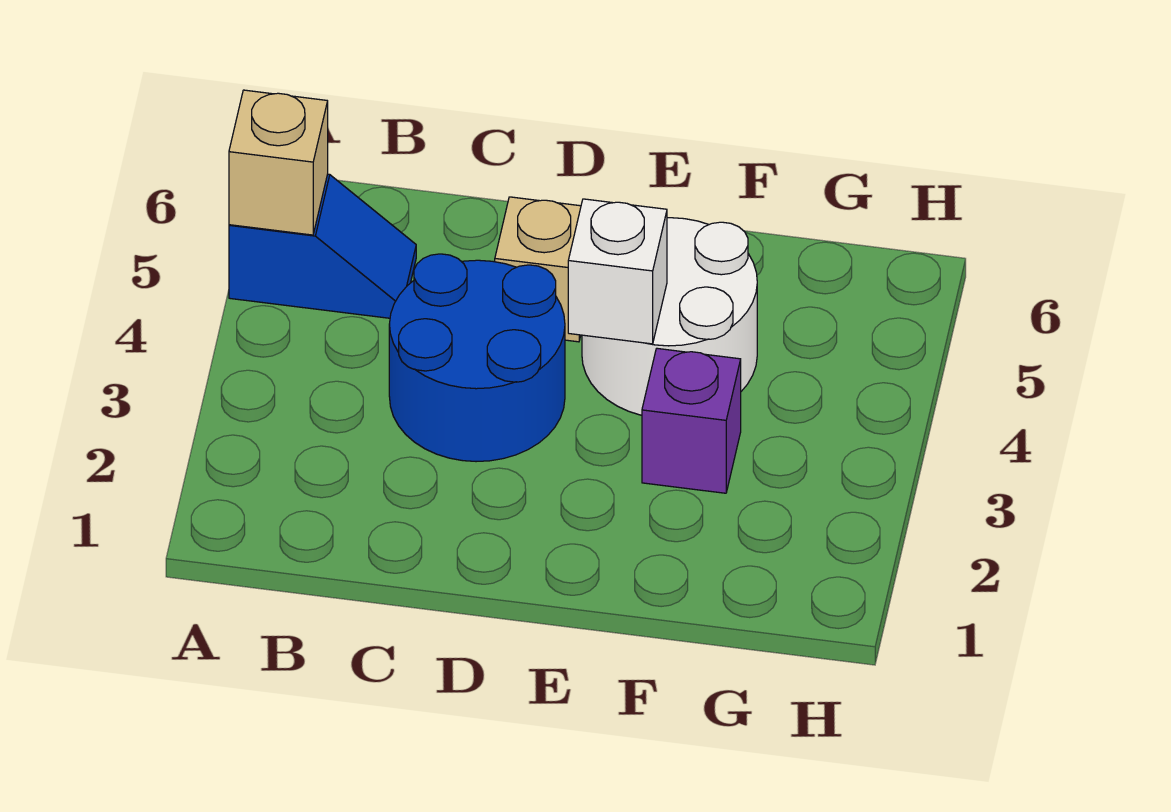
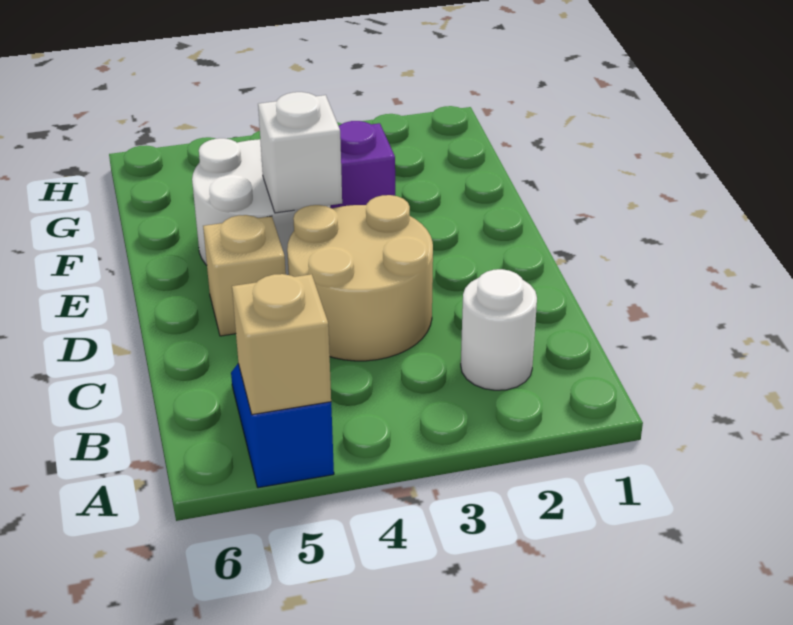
none -> white round brick B2 level 1
blue round brick C3:D4 level 1 -> tan round brick C3:D4 level 1

